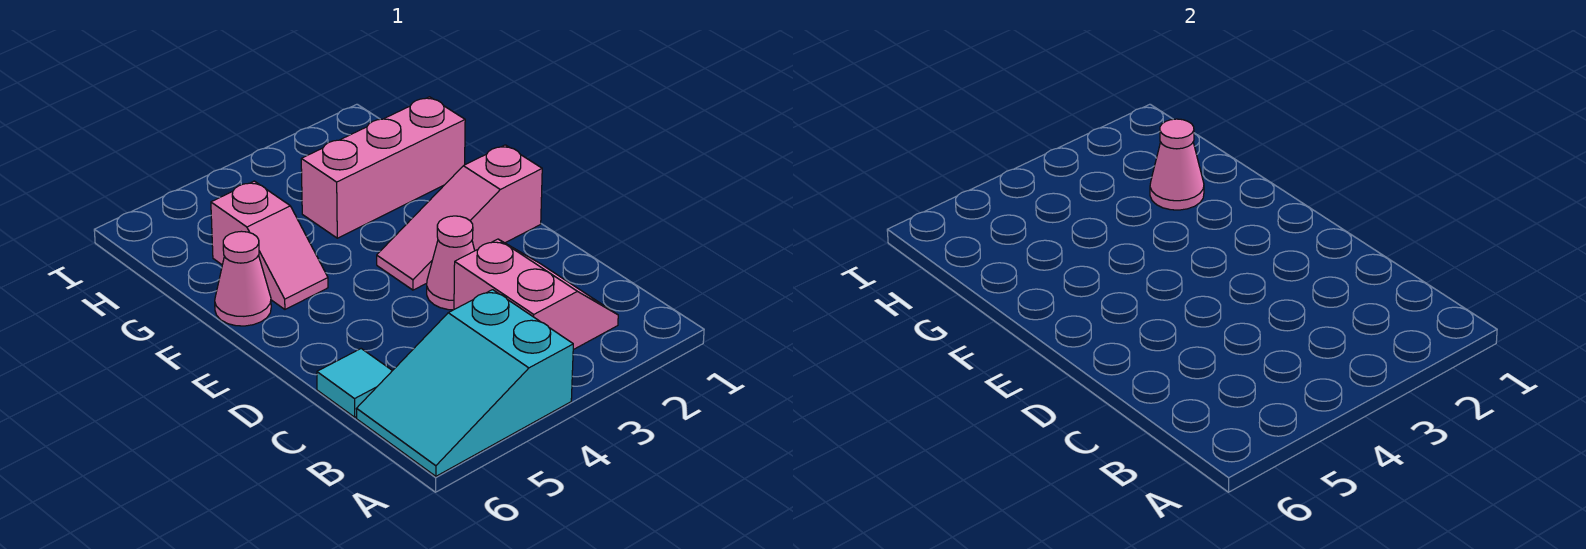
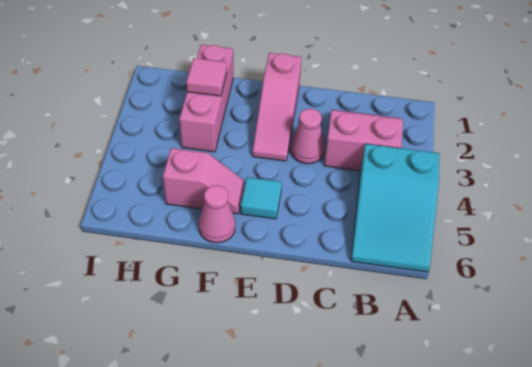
cyan tile C6 level 1 -> cyan tile E5 level 1
pink cone G2 level 2 -> pink tile G2 level 2

